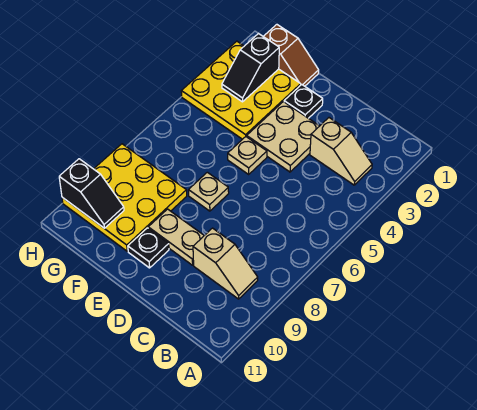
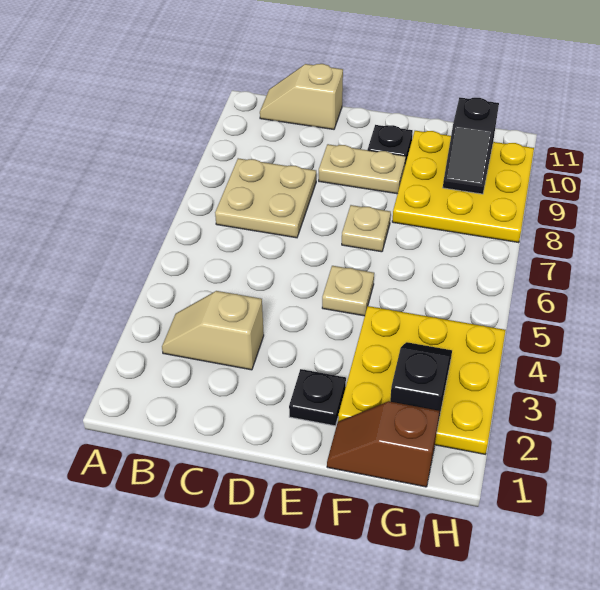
tan slope B9:C9 level 1 top C -> tan slope B11:C11 level 1 top C
tan plate D3:E4 level 1 -> tan plate B7:C8 level 1
black slope G10:H10 level 2 top H -> black slope G9:G10 level 2 top 10

